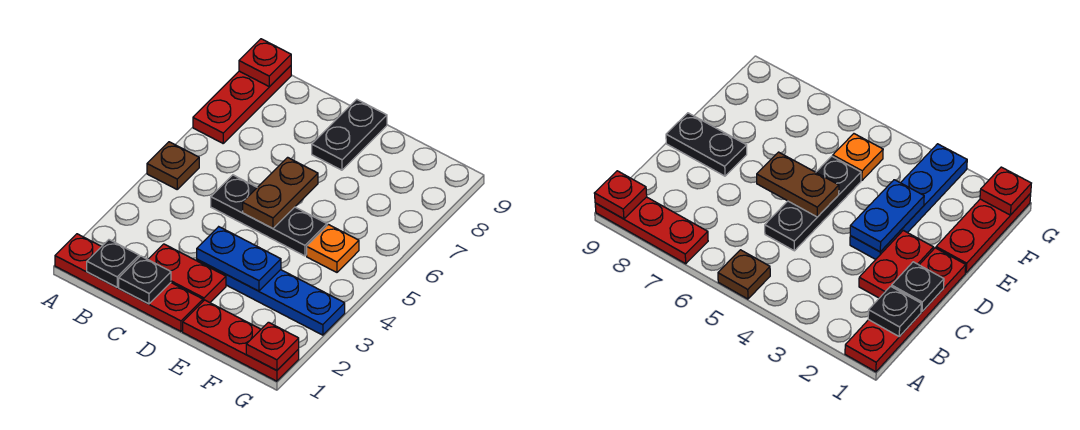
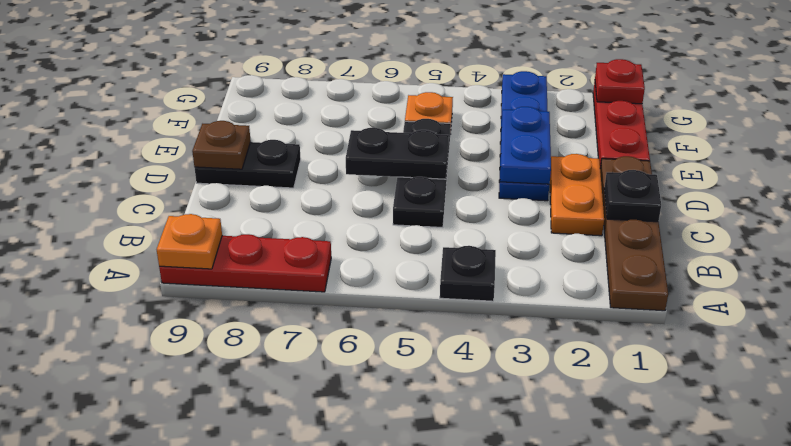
red plate A1:D1 level 1 -> brown plate A1:D1 level 1
brown plate A5 level 1 -> brown plate D9 level 2
red plate A9 level 2 -> orange plate A9 level 2
black plate B1 level 2 -> black plate A4 level 1
red plate C2:D2 level 1 -> orange plate C2:D2 level 1
brown plate D5:D6 level 2 -> black plate D5:D6 level 2

